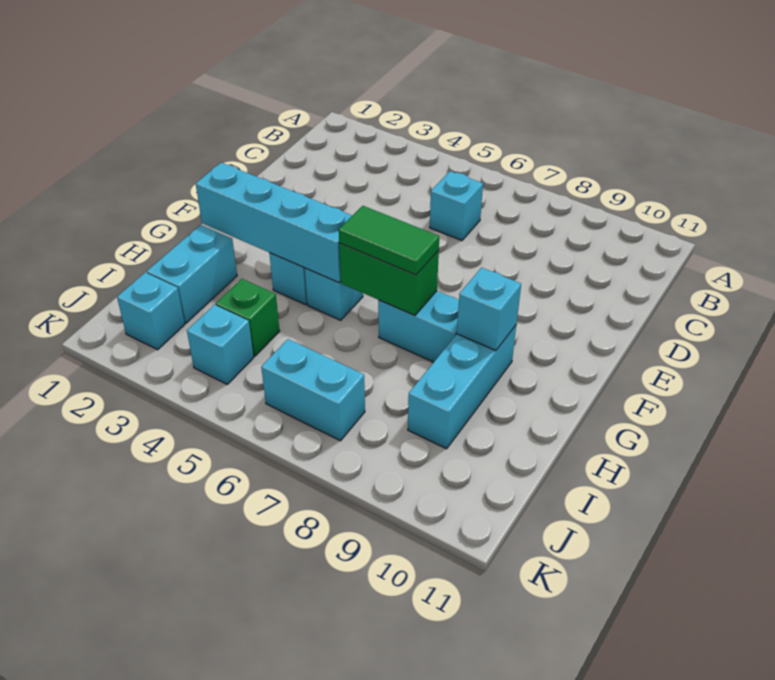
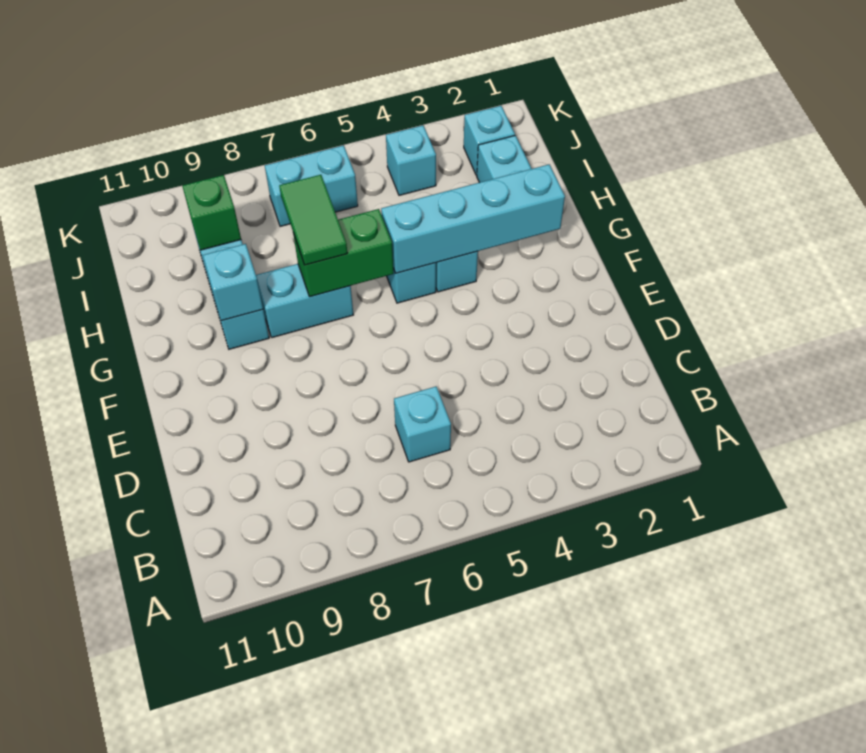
green tile G6:G7 level 3 -> green tile G7:H7 level 3
green brick I4 level 1 -> green brick I9 level 2

